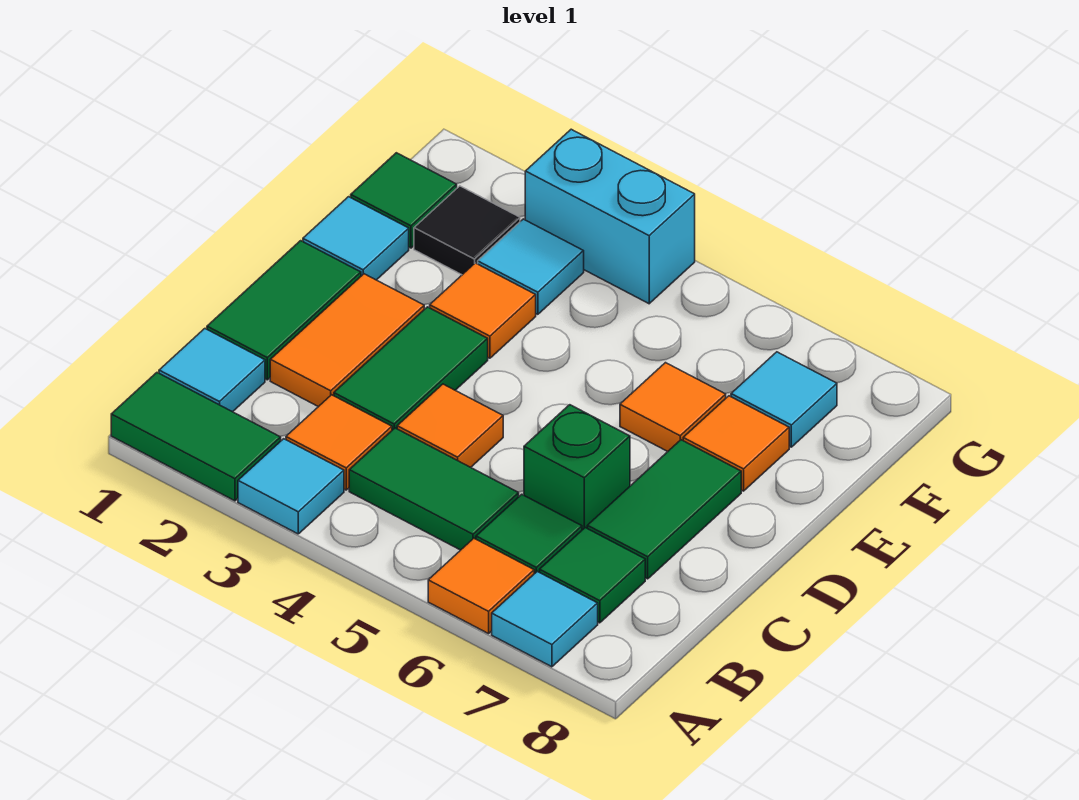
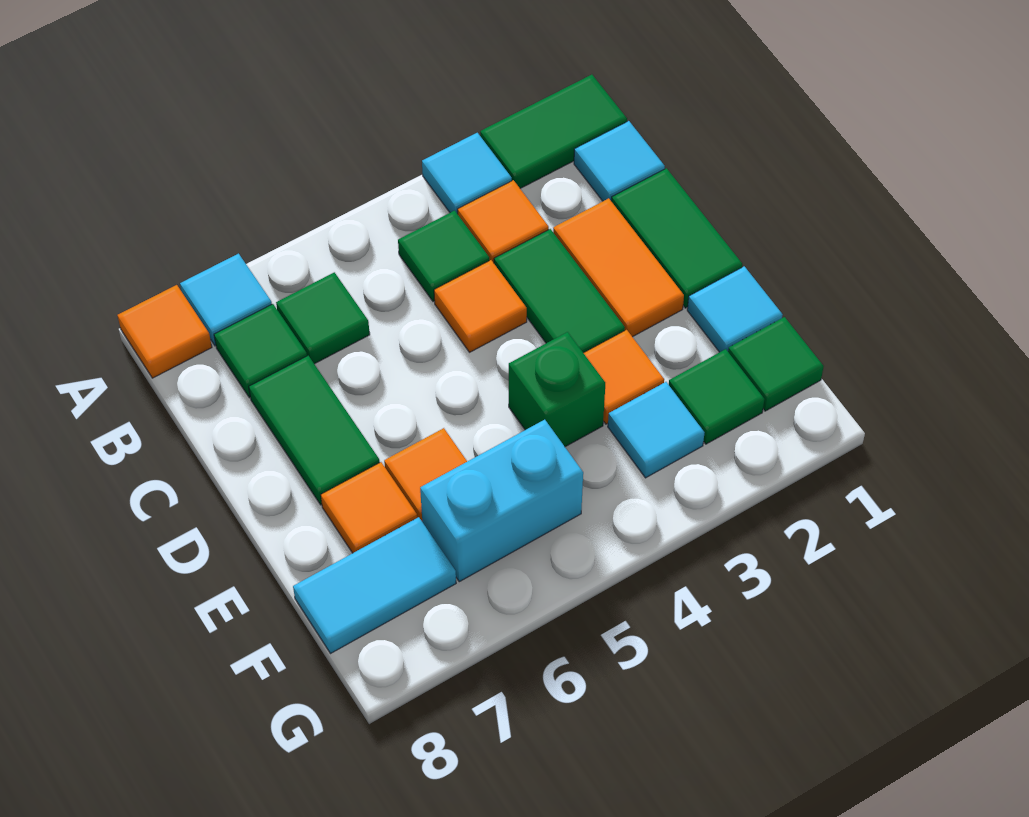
orange tile A6 level 1 -> orange tile A8 level 1
green tile B4:B5 level 1 -> green tile B4 level 1
green brick C6 level 1 -> green brick E4 level 1
black tile F2 level 1 -> green tile F2 level 1
cyan tile F7 level 1 -> cyan tile F7:F8 level 1
cyan brick G3:G4 level 1 -> cyan brick F5:F6 level 1

